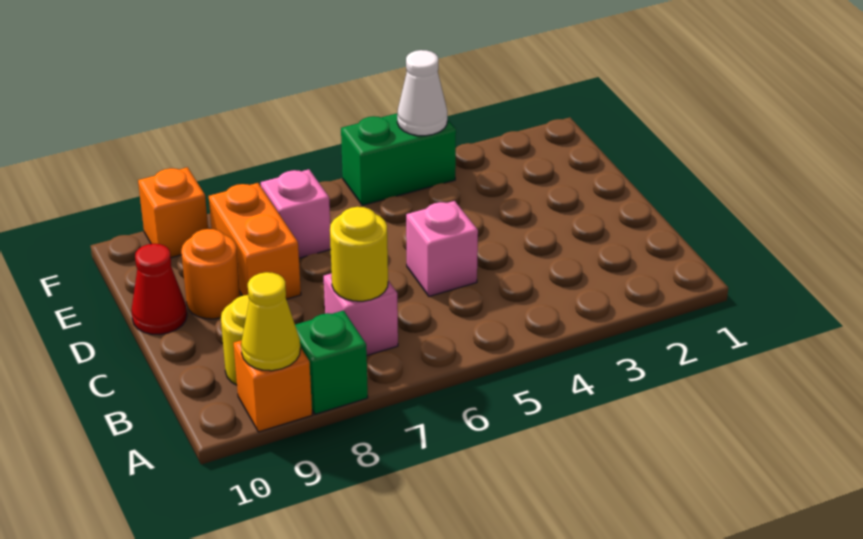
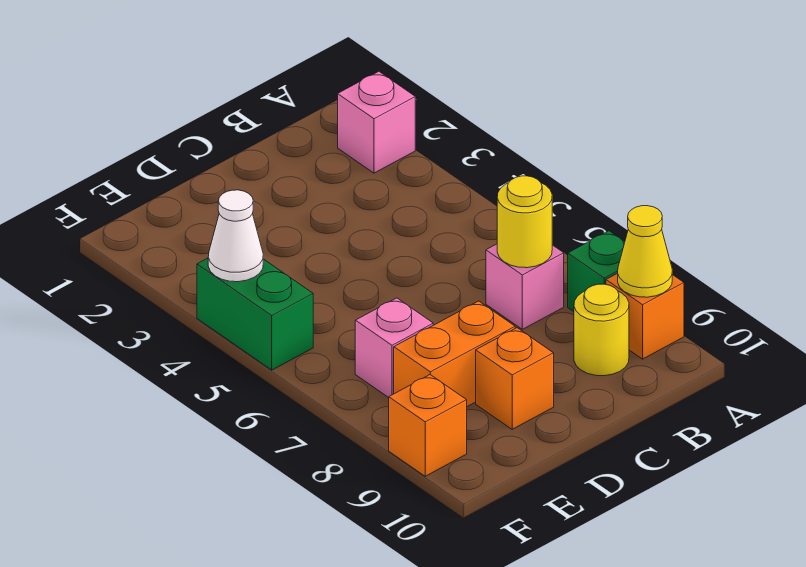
pink brick C5 level 1 -> pink brick A2 level 1
orange round brick D9 level 1 -> orange brick D9 level 1
red cone D10 level 1 -> none

